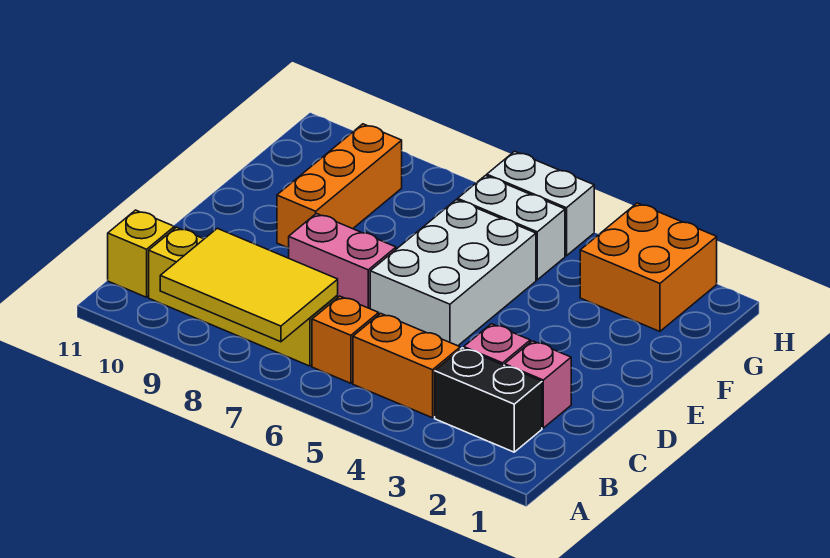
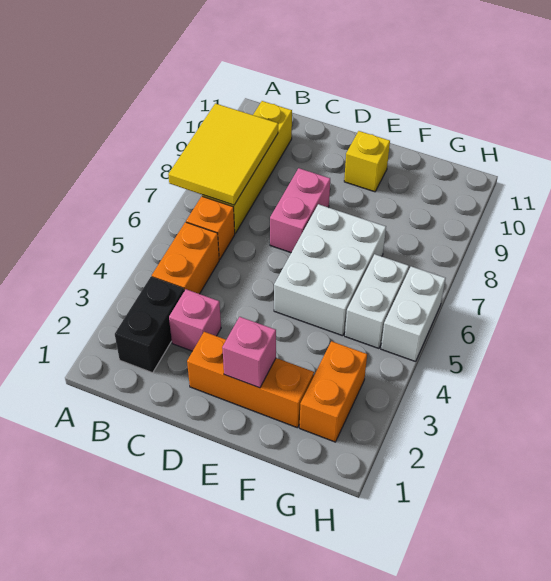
yellow brick B11 level 1 -> yellow brick E10 level 1
pink brick C2 level 1 -> pink brick E2 level 2
white brick D5:F6 level 1 -> white brick E5:F7 level 1
orange brick E9:G9 level 1 -> orange brick D2:F2 level 1
orange brick G2:H3 level 1 -> orange brick G2:G3 level 1

